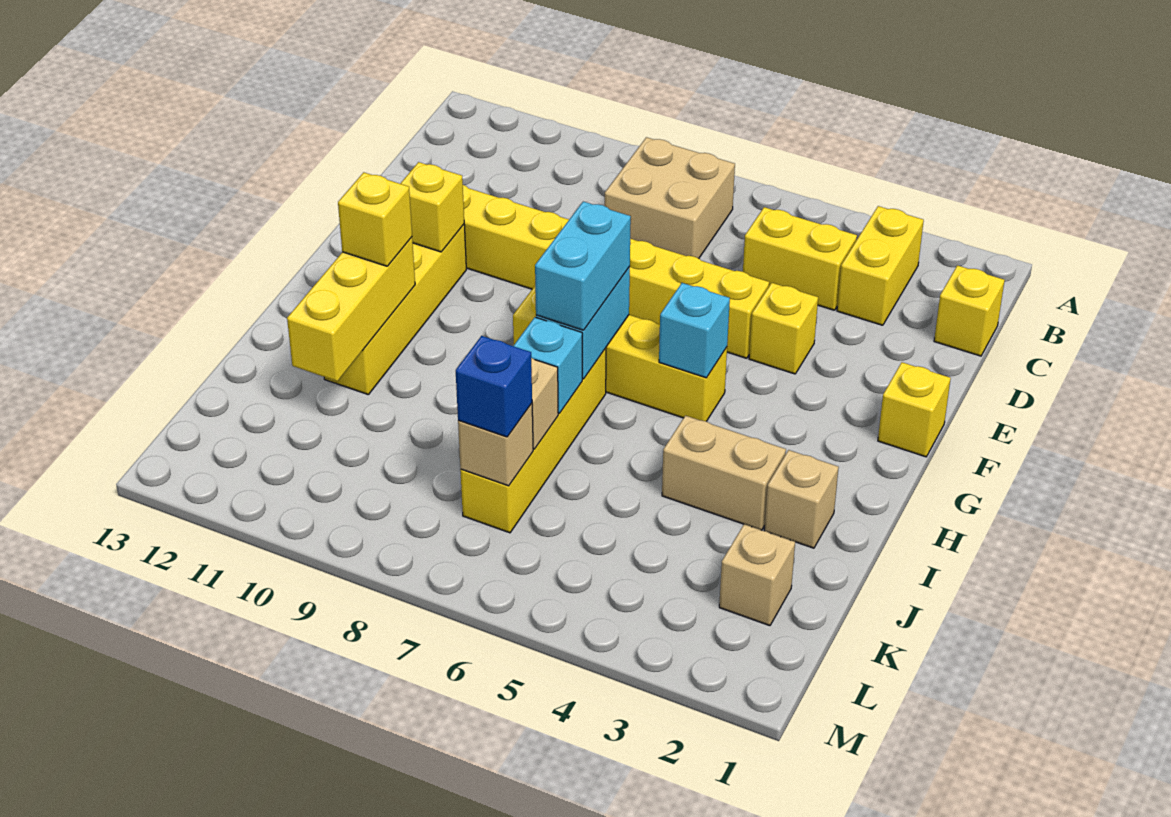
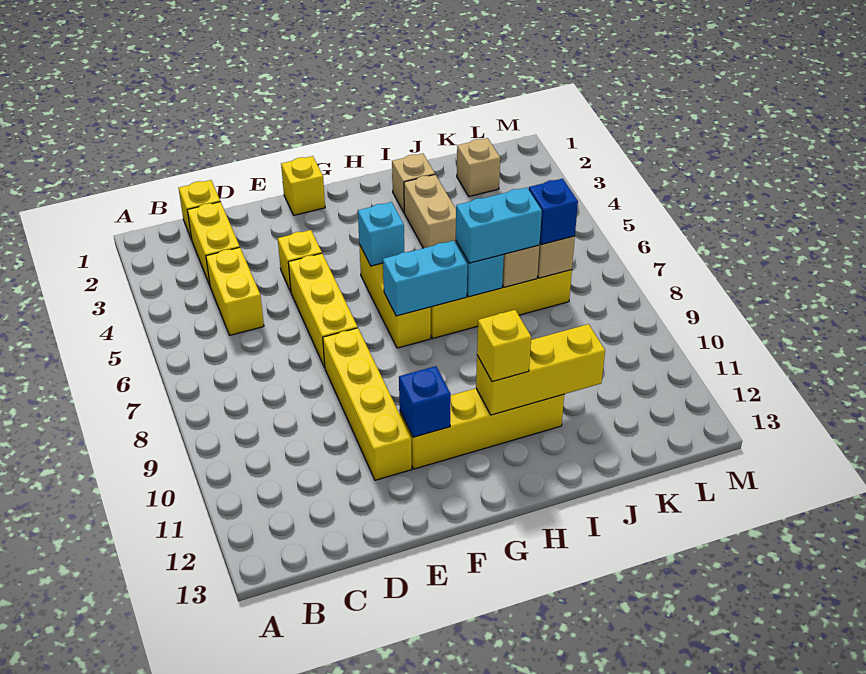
yellow brick B3:C3 level 1 -> yellow brick C2:C3 level 1
tan brick B7:C8 level 1 -> none
yellow brick F11 level 2 -> blue brick F11 level 2
yellow brick G5:G8 level 1 -> yellow brick G5:G7 level 1
cyan brick G7:H7 level 3 -> cyan brick I7:J7 level 3

